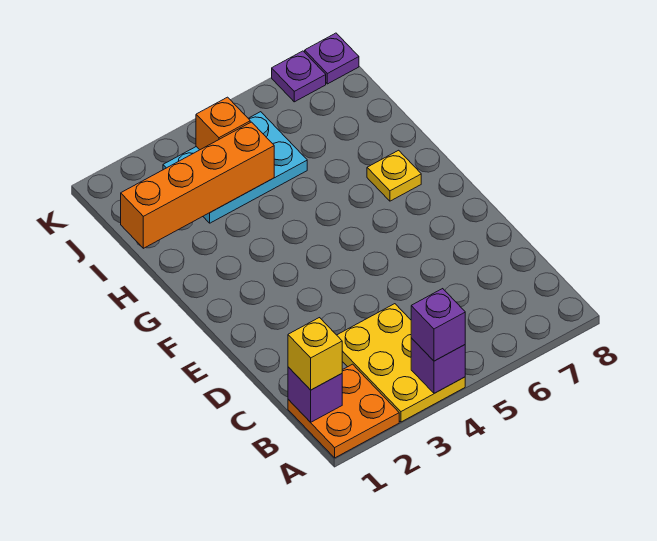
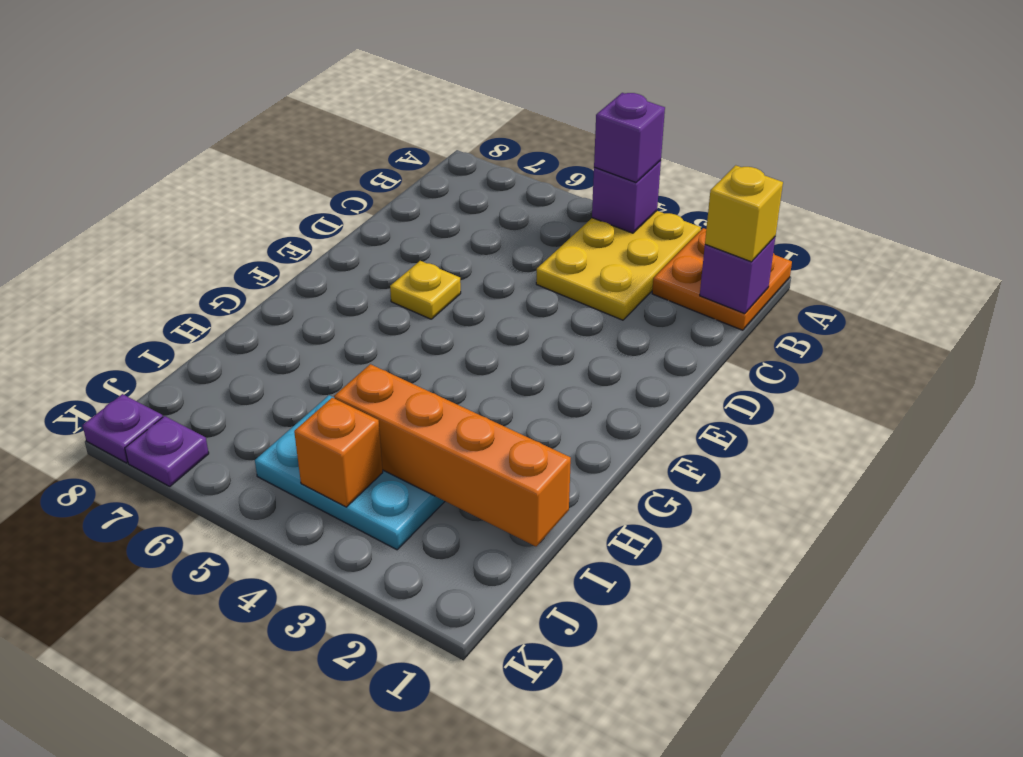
yellow plate G7 level 1 -> yellow plate E6 level 1

